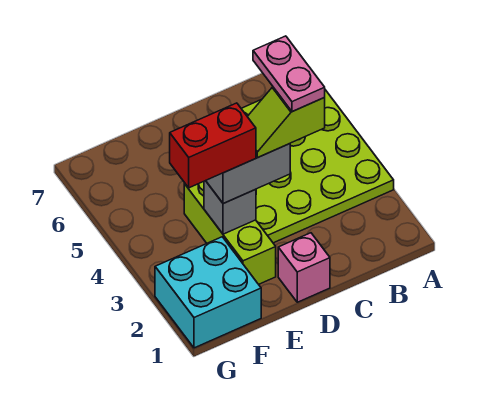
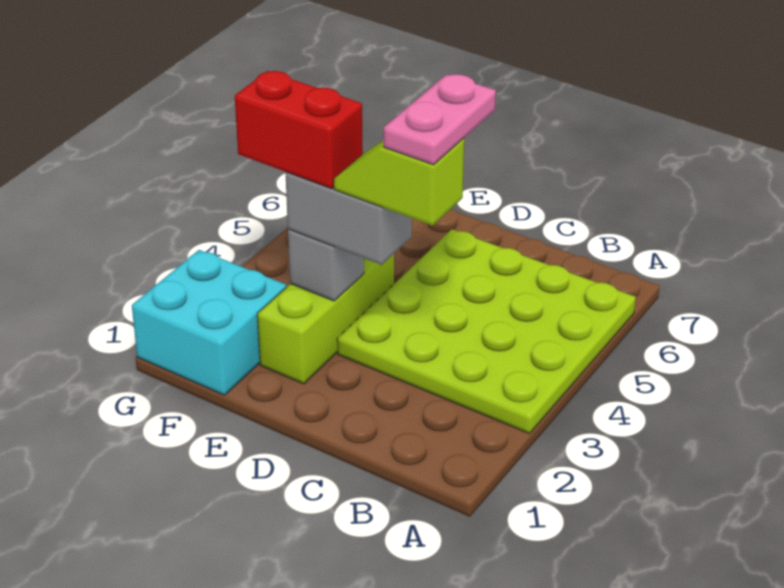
pink brick D1 level 1 -> none

